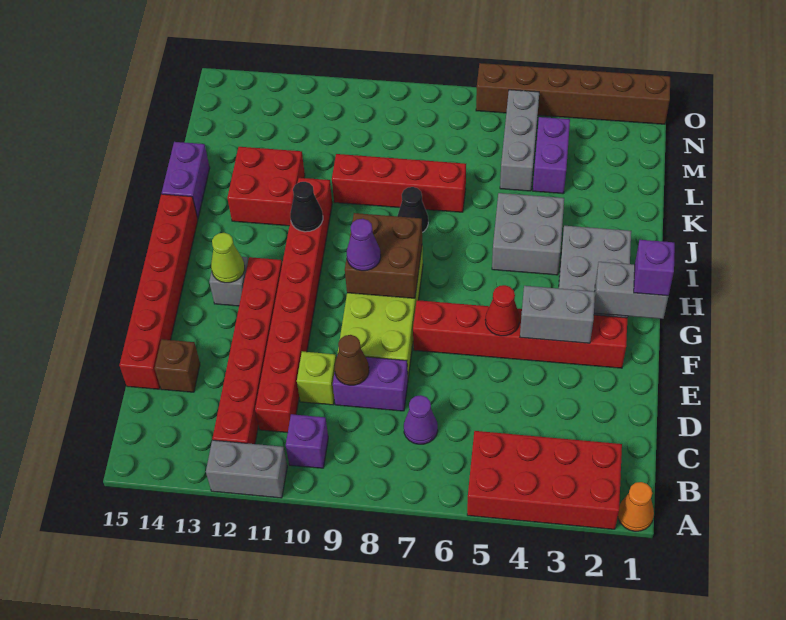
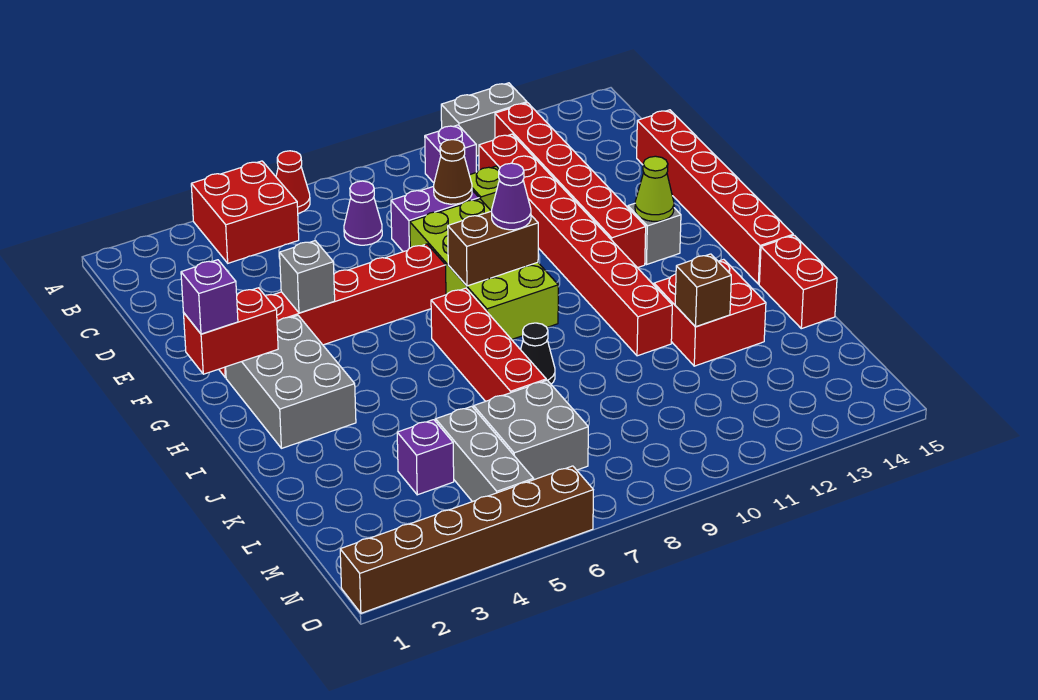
orange cone A1 level 1 -> none
red brick A2:B5 level 1 -> red brick A4:B5 level 1
brown brick D14 level 1 -> brown brick K12 level 2
grey brick F3:F4 level 2 -> grey brick F4 level 2
red cone F5 level 2 -> red cone A6 level 1
grey brick G1:G2 level 2 -> red brick G1:G2 level 2
brown brick G8:H9 level 2 -> brown brick G8:G9 level 2
grey brick I4:J5 level 1 -> grey brick L6:M7 level 1
black cone I11 level 2 -> none
purple brick J15:K15 level 1 -> red brick J15:K15 level 1
red brick K7:K10 level 1 -> red brick H7:K7 level 1
purple brick L4:M4 level 1 -> purple brick L4 level 1

